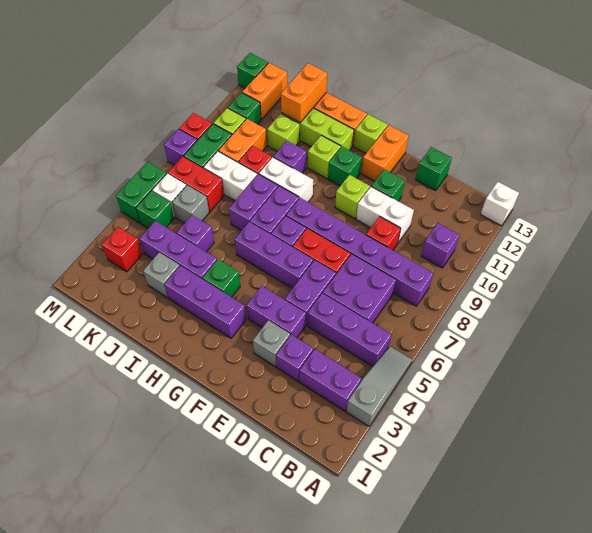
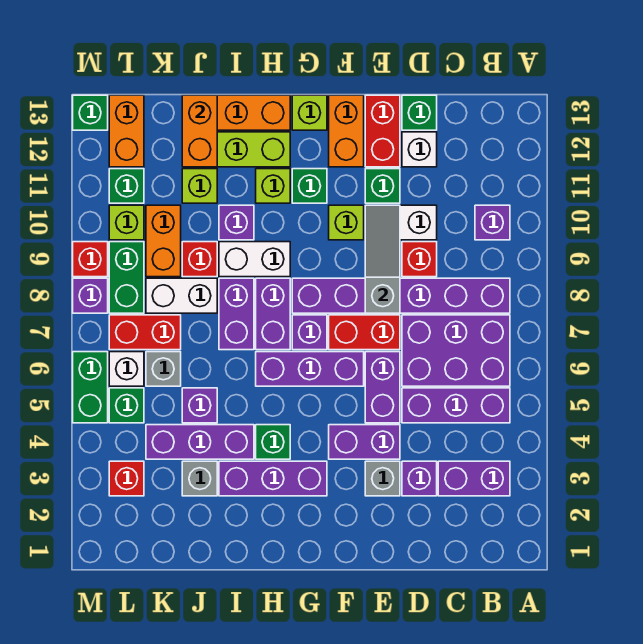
grey slope A3:A5 level 1 top 3 -> grey slope E8:E10 level 2 top 8
white brick A13 level 1 -> white brick D12 level 1
purple brick C6:D7 level 1 -> purple brick B6:D7 level 1
none -> red brick E12:E13 level 1

